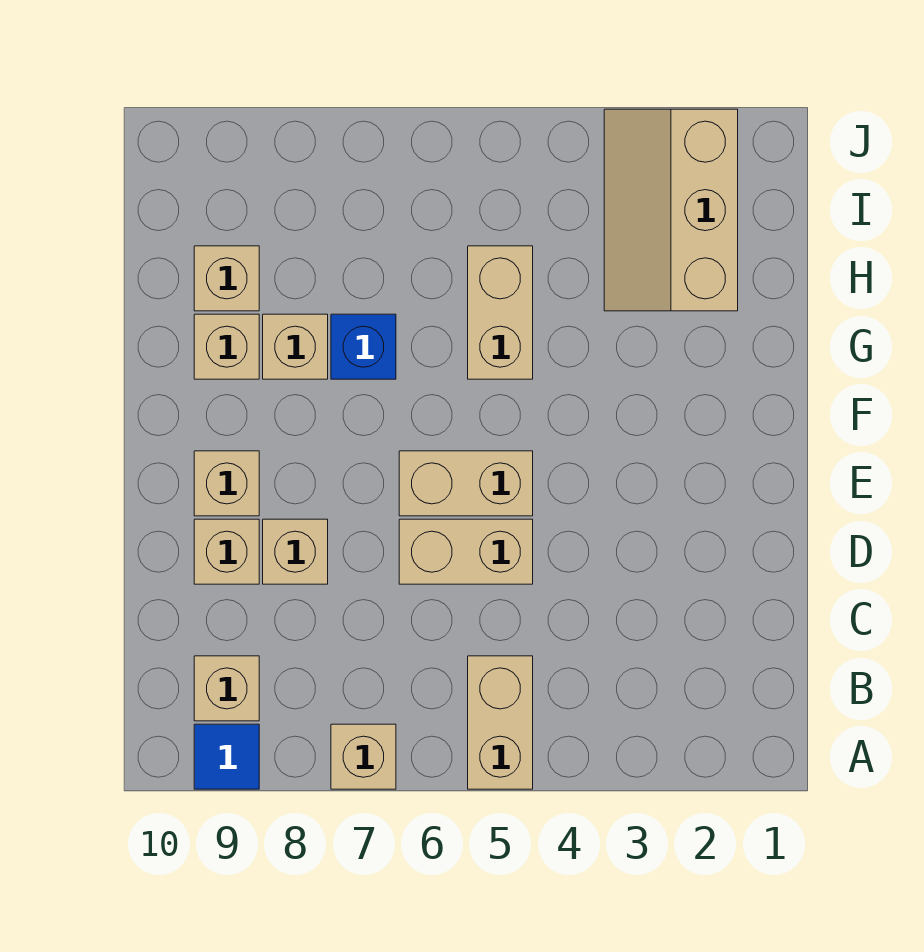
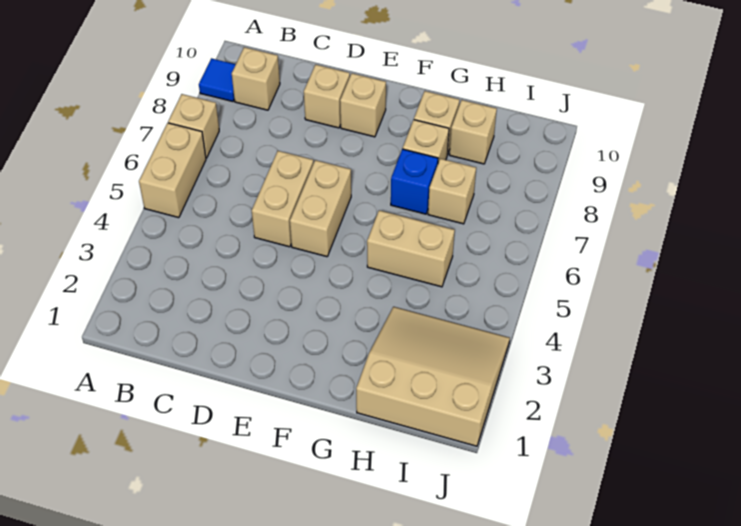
tan brick A5:B5 level 1 -> tan brick A5:A6 level 1
tan brick D8 level 1 -> tan brick H7 level 1
tan slope H2:J3 level 1 top 2 -> tan slope H1:J3 level 1 top 1

